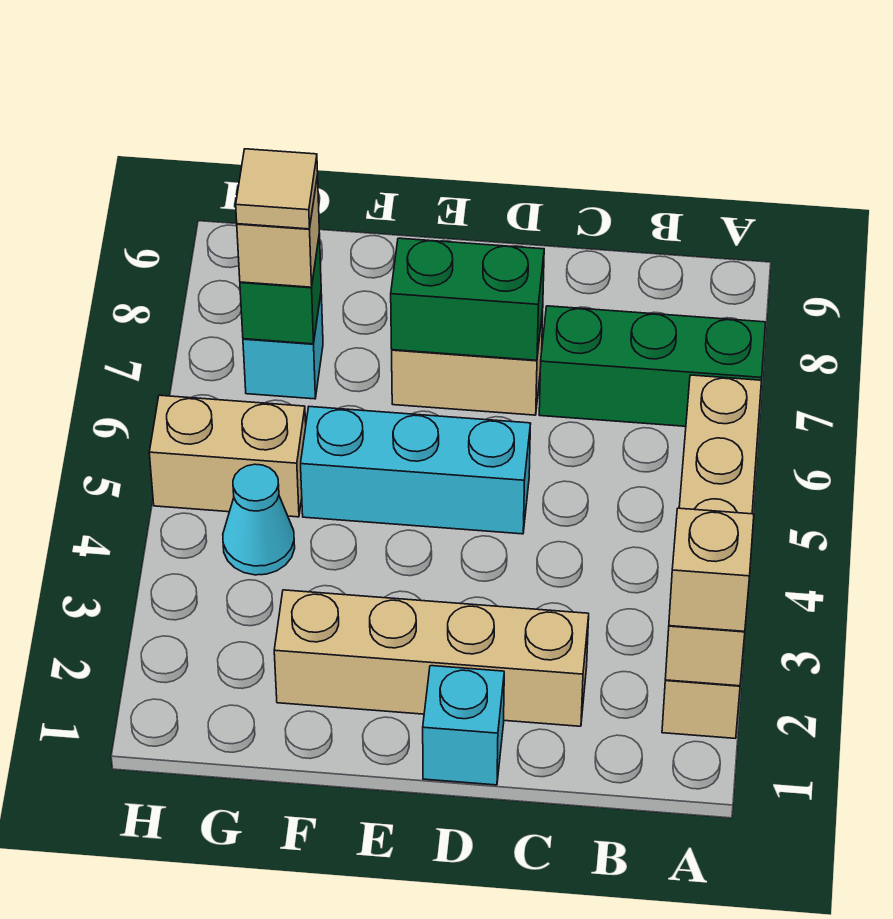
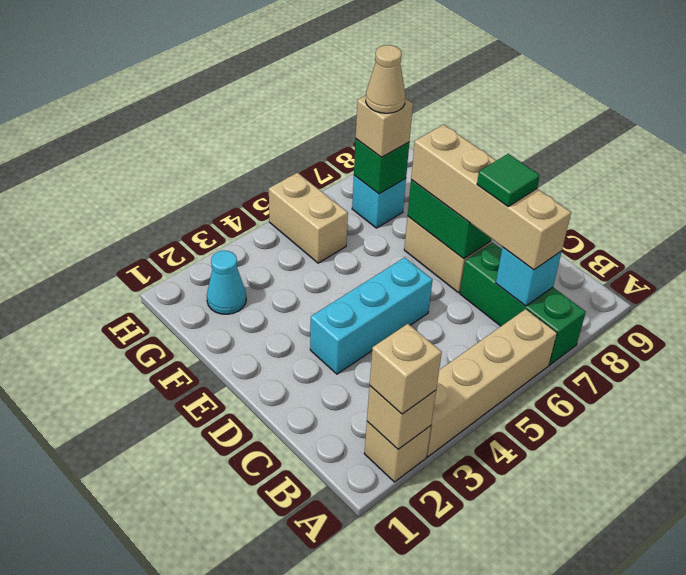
tan brick C2:F2 level 1 -> tan brick B7:E7 level 3
none -> green tile C7 level 4
cyan brick D1 level 1 -> cyan brick B7 level 2
cyan brick D5:F5 level 1 -> cyan brick D3:D5 level 1
cyan cone G4 level 1 -> cyan cone G2 level 1
tan tile G7 level 4 -> tan cone G7 level 4

